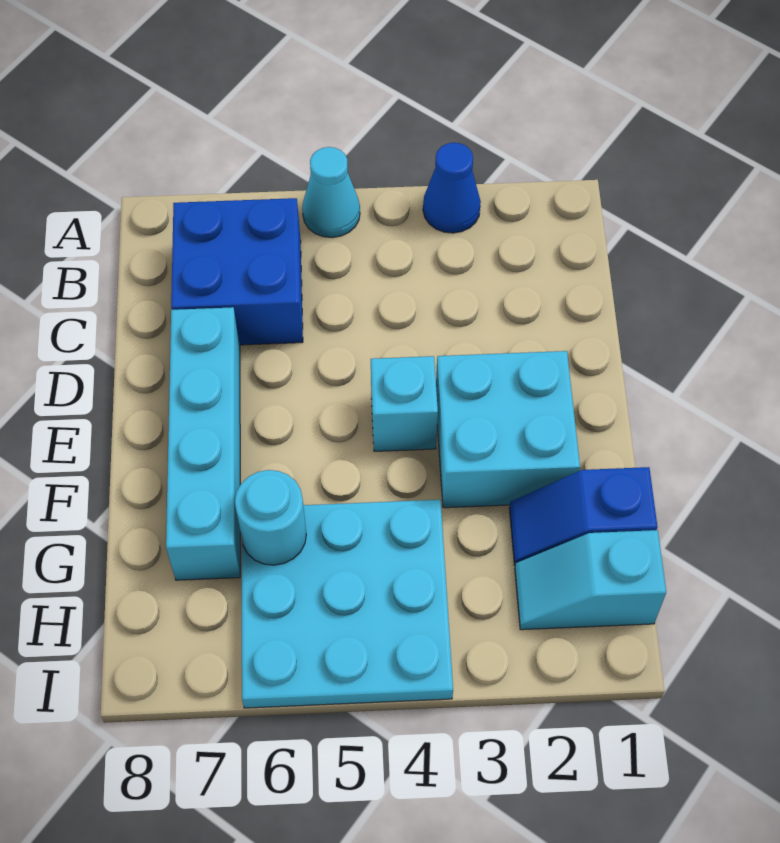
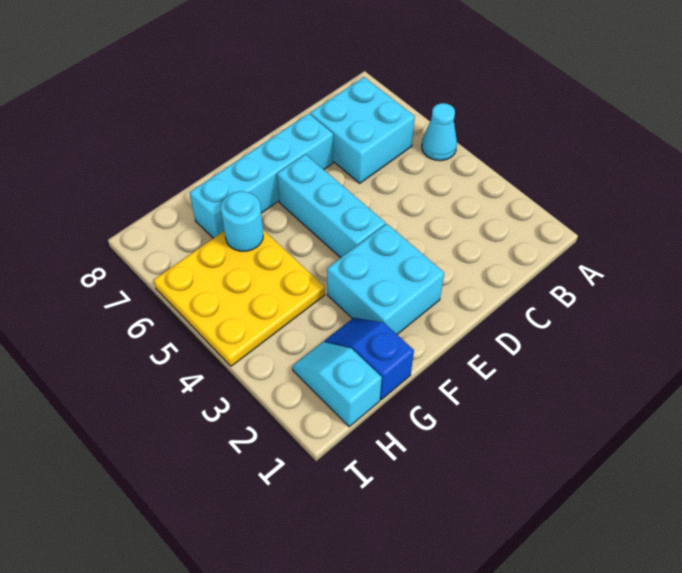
blue cone A3 level 1 -> none
blue brick B6:C7 level 1 -> cyan brick B6:C7 level 1
cyan brick E4 level 1 -> cyan brick E4:E6 level 1
cyan plate G4:I6 level 1 -> yellow plate G4:I6 level 1

